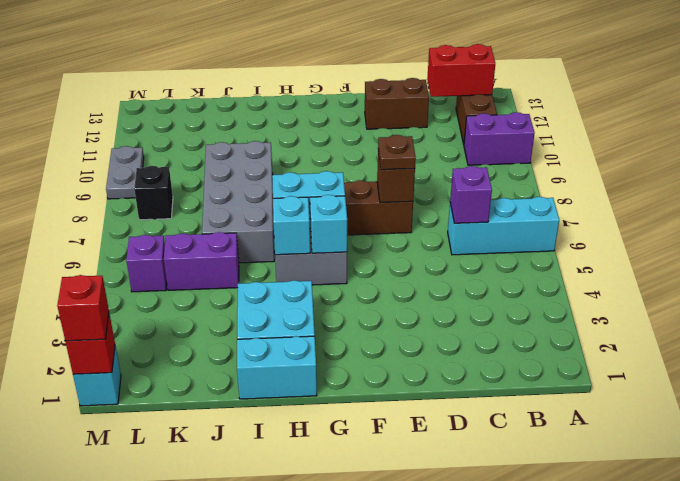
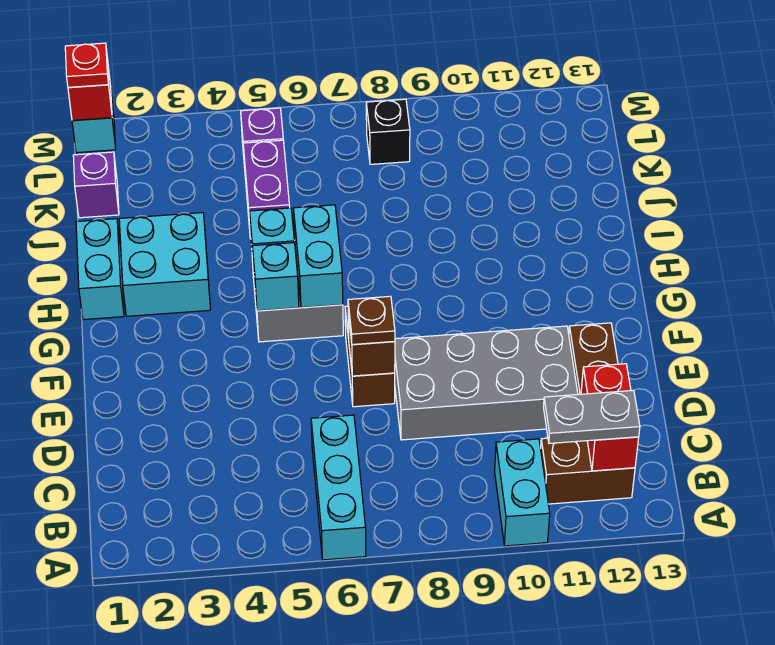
purple brick A10:B10 level 1 -> cyan brick A10:B10 level 1
purple brick C6 level 2 -> purple brick K1 level 1
grey brick I6:J9 level 1 -> grey brick D8:E11 level 1
red brick M1 level 3 -> red plate M1 level 3
grey plate M9:M10 level 1 -> grey plate B11:B12 level 3

